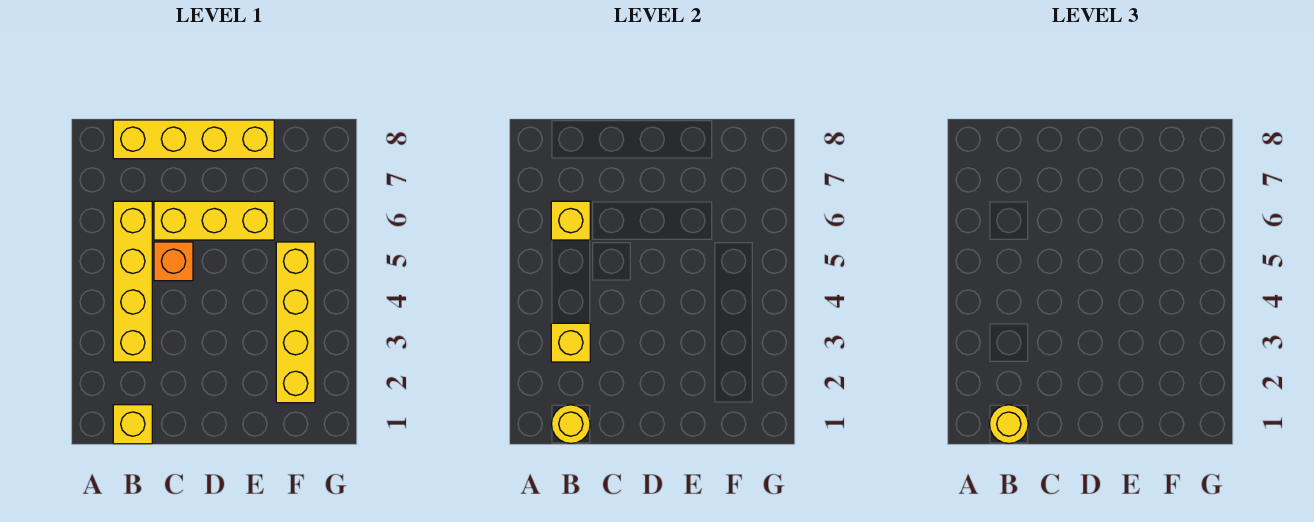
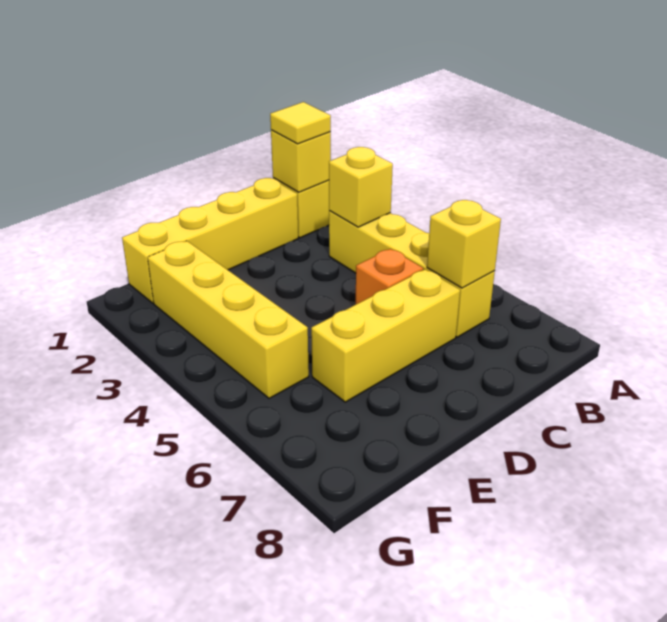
yellow round brick B1 level 2 -> yellow brick B1 level 2
yellow round brick B1 level 3 -> yellow tile B1 level 3
yellow brick B8:E8 level 1 -> yellow brick C1:F1 level 1

